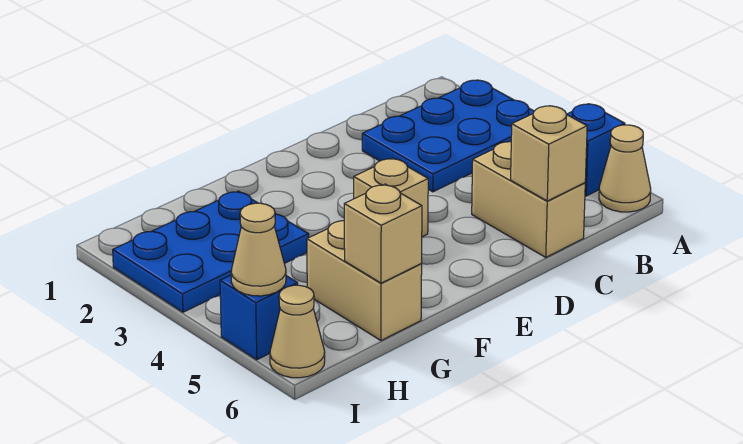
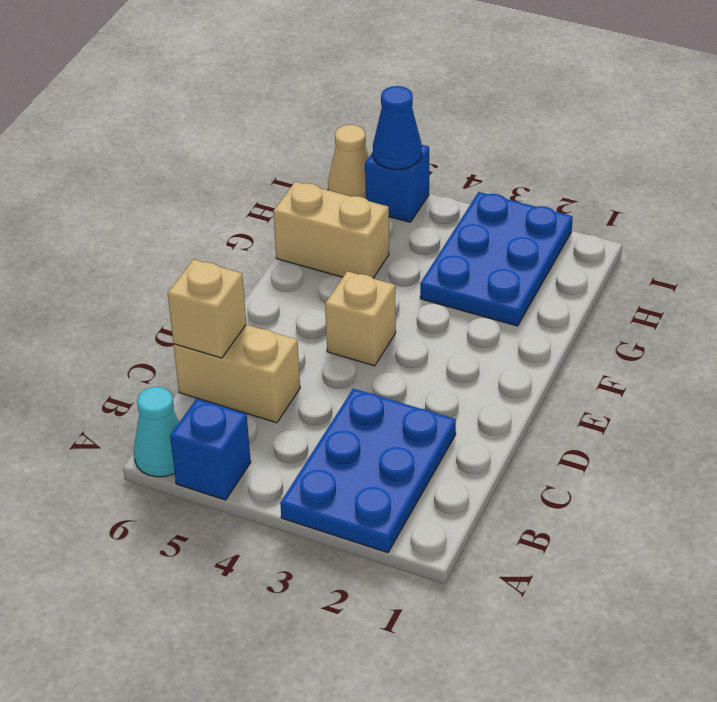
tan cone A6 level 1 -> cyan cone A6 level 1
tan brick G6 level 2 -> none
tan cone I5 level 2 -> blue cone I5 level 2

